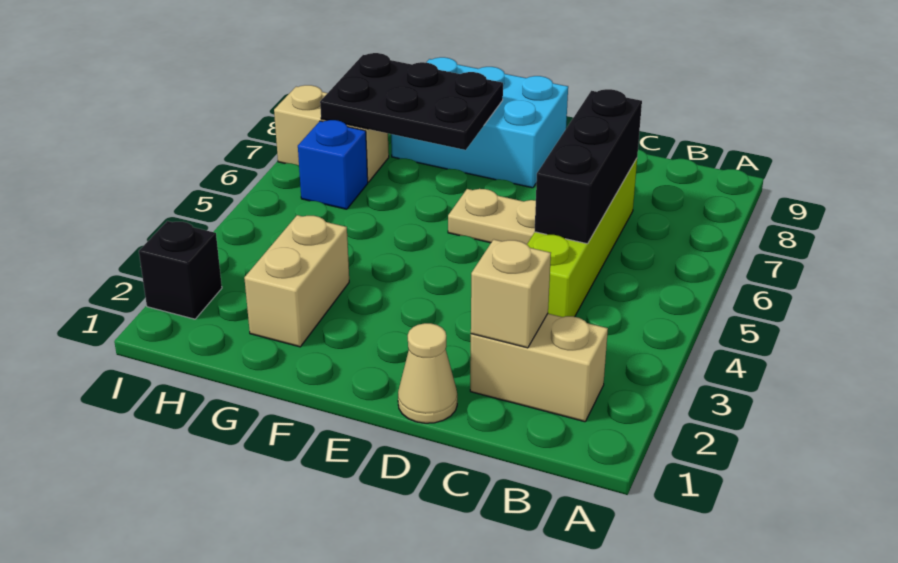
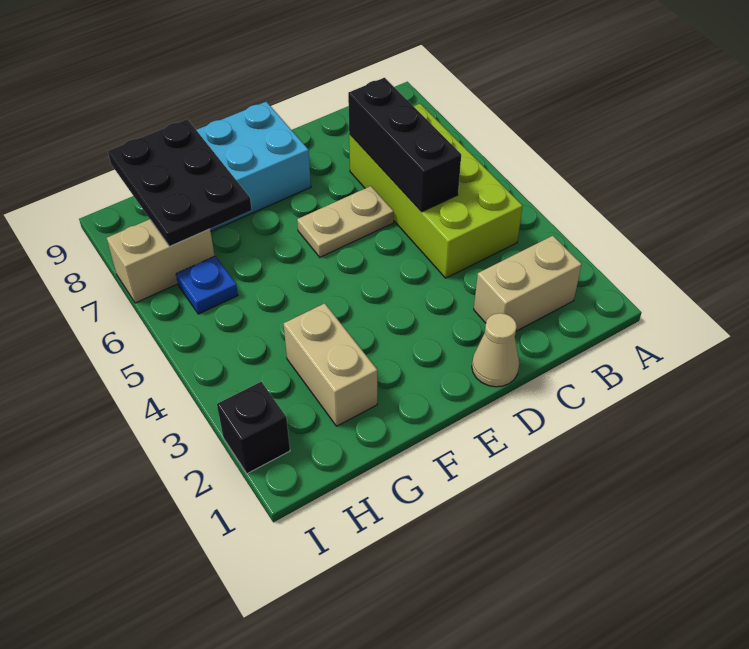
tan brick C2 level 2 -> none
lime brick C4:C7 level 1 -> lime brick B4:C7 level 1
black plate F7:H8 level 2 -> black plate G7:H9 level 2
blue brick H6 level 1 -> blue plate H6 level 1

